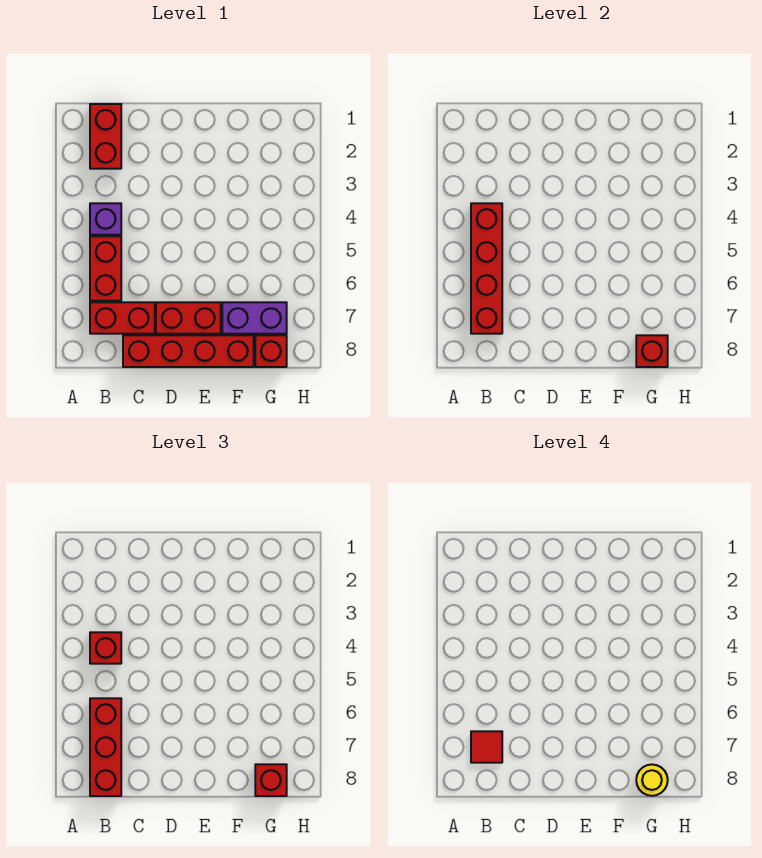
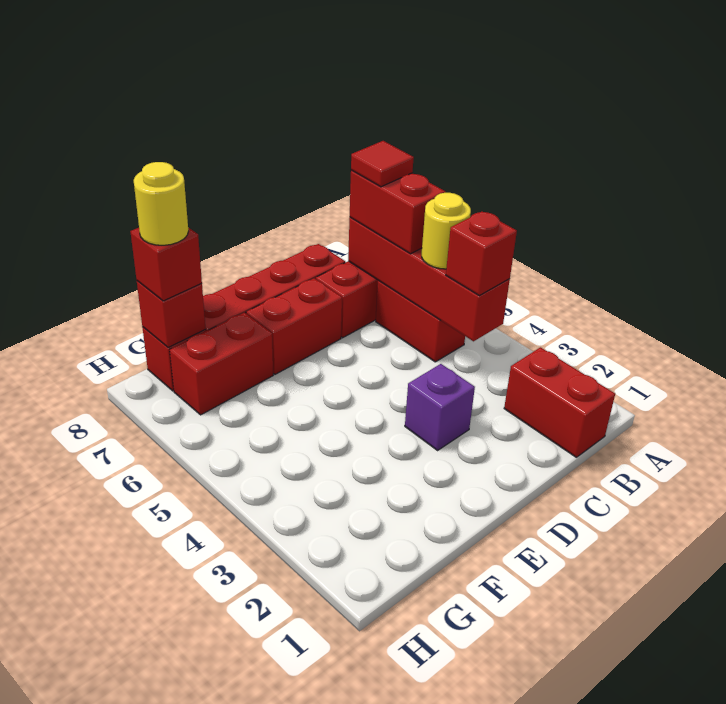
purple brick B4 level 1 -> purple brick D3 level 1
none -> yellow round brick B5 level 3
red brick B6:B8 level 3 -> red brick B6:B7 level 3
purple brick F7:G7 level 1 -> red brick F7:G7 level 1

